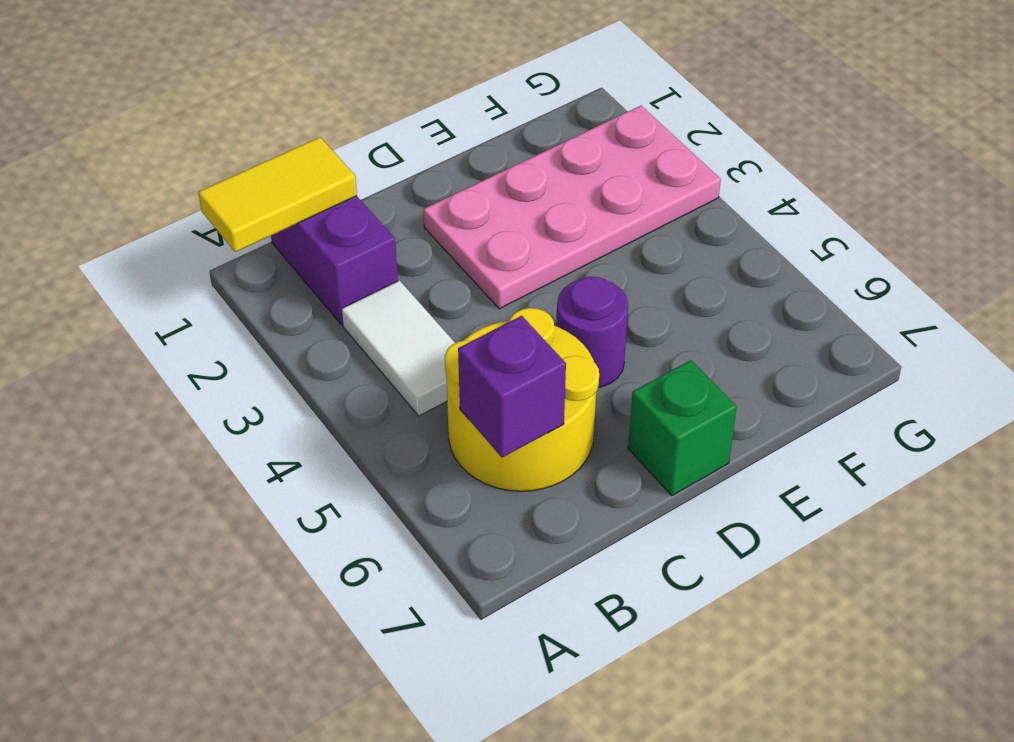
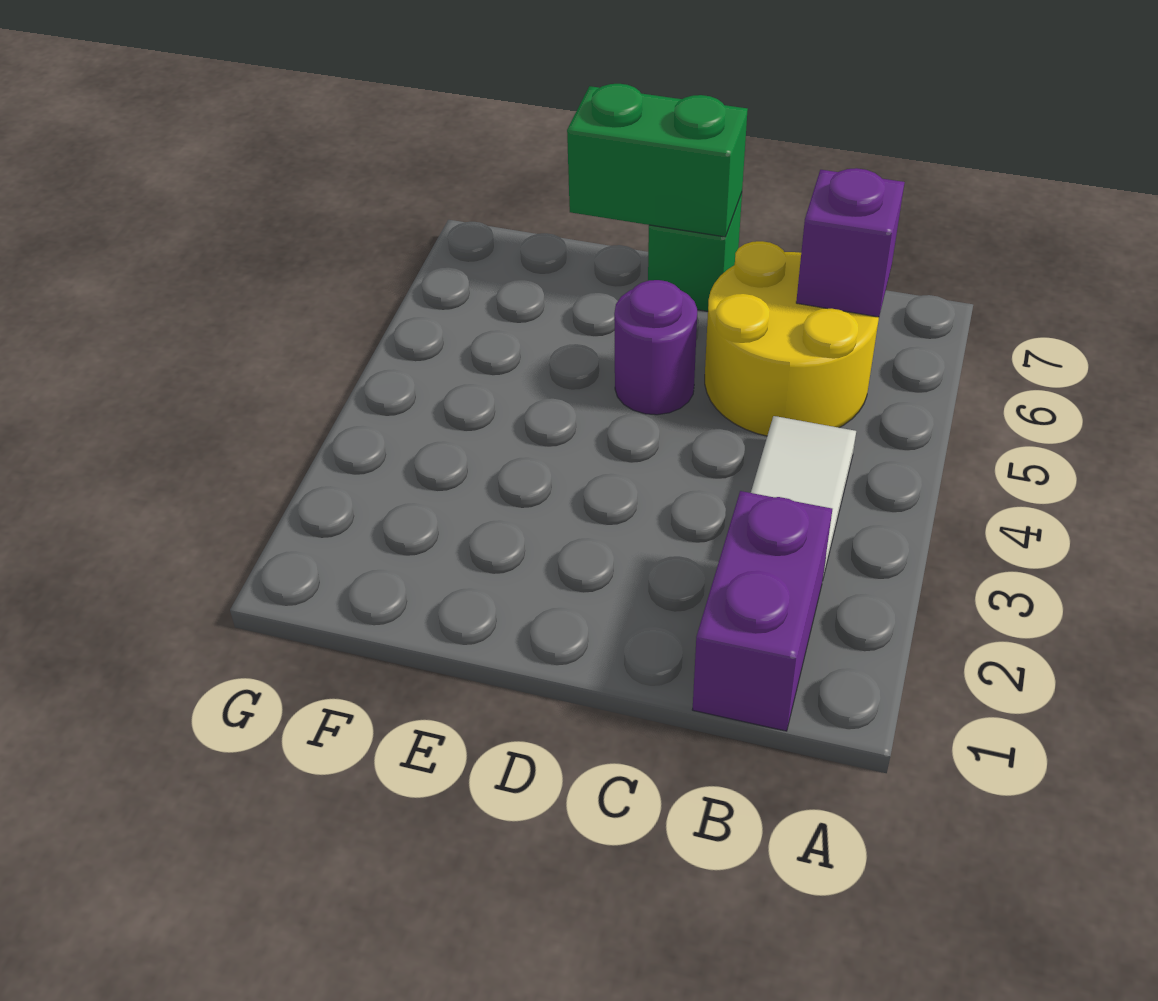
yellow tile A1:B1 level 2 -> none
pink plate D2:G3 level 1 -> none
none -> green brick D7:E7 level 2

